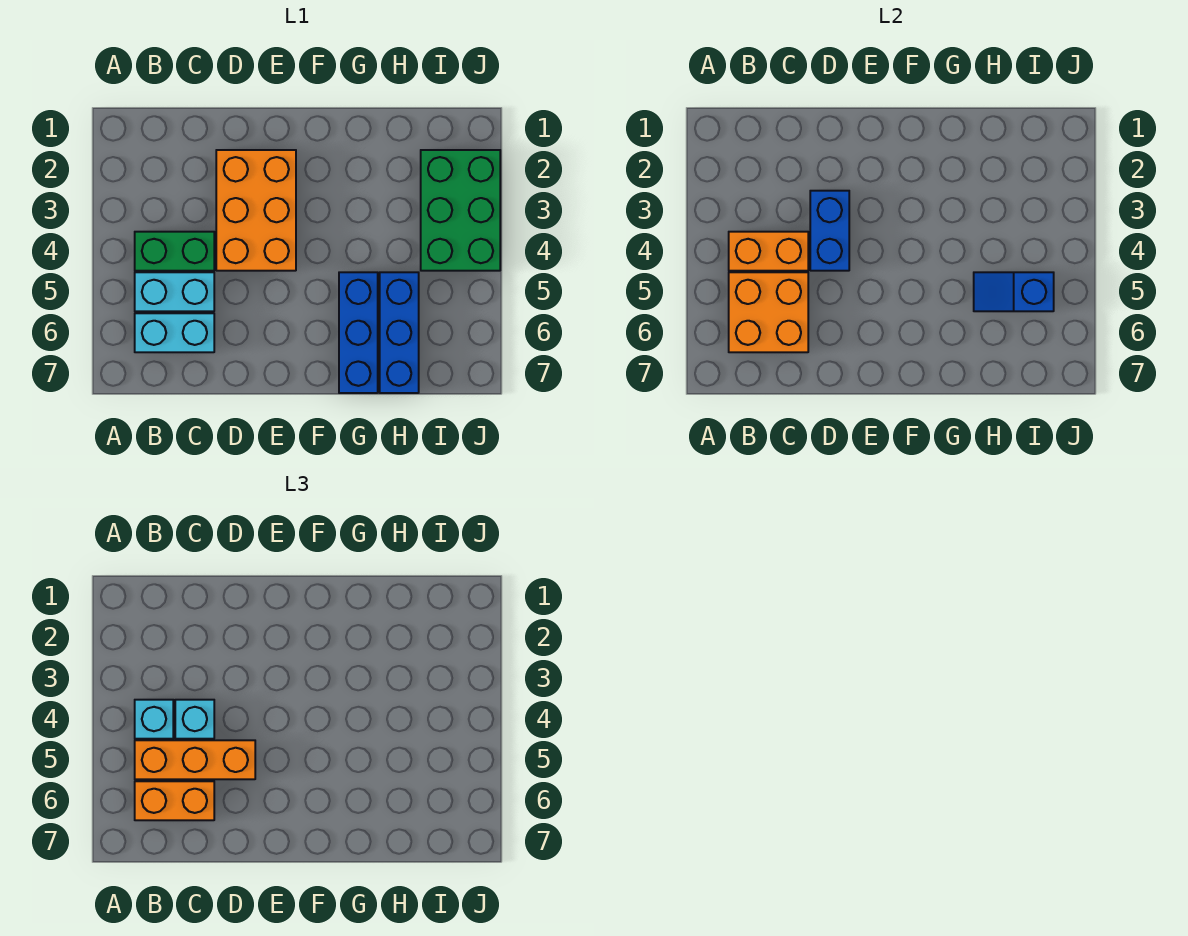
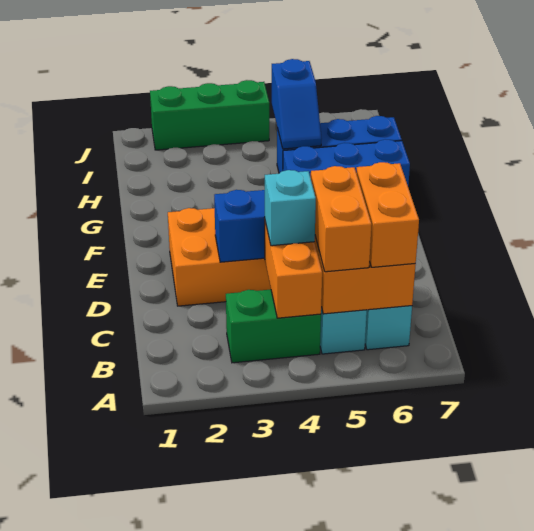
green brick B4:C4 level 1 -> green brick B3:B4 level 1
cyan brick B4 level 3 -> none
orange brick B5:D5 level 3 -> orange brick B5:C5 level 3
green brick I2:J4 level 1 -> green brick J2:J4 level 1

